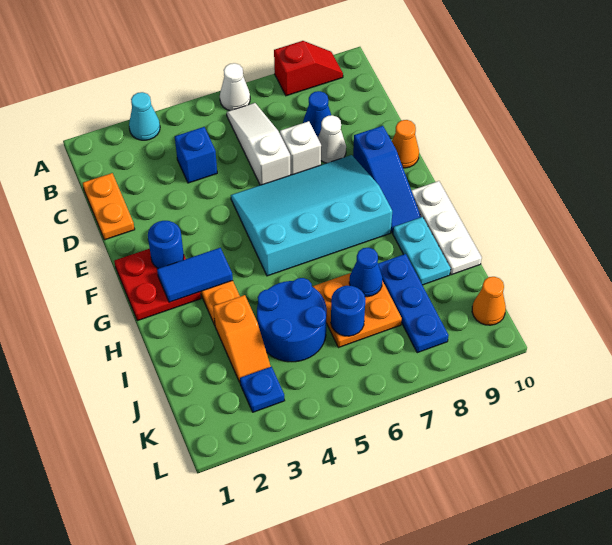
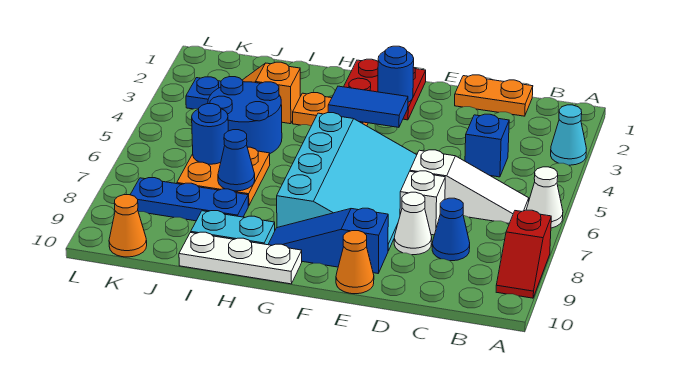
blue tile G2:G3 level 2 -> blue tile F3:G3 level 2

